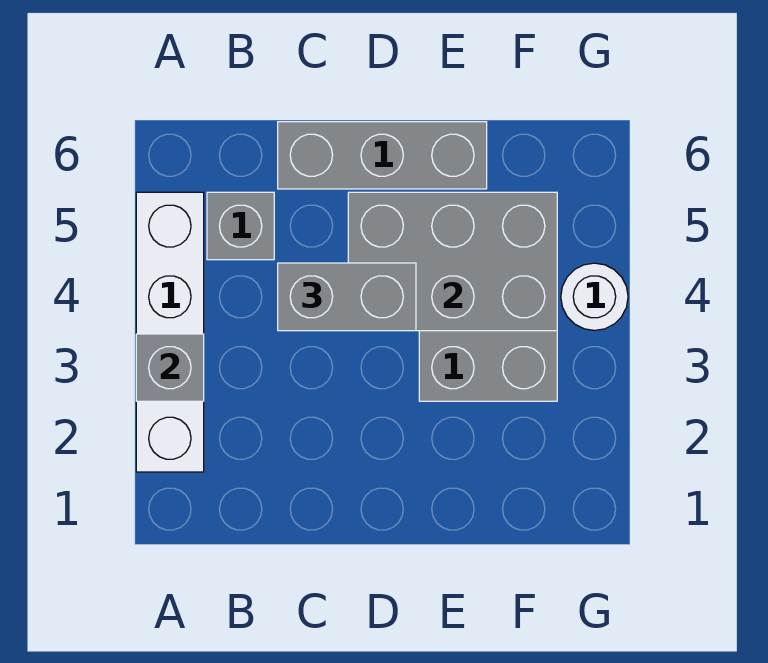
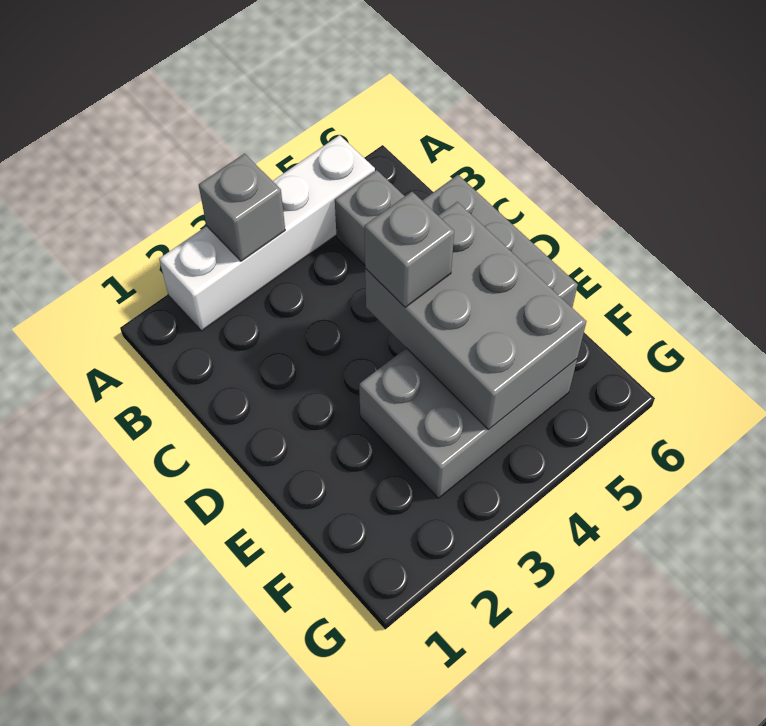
grey brick C4:D4 level 3 -> grey brick D4 level 3
white round brick G4 level 1 -> none

